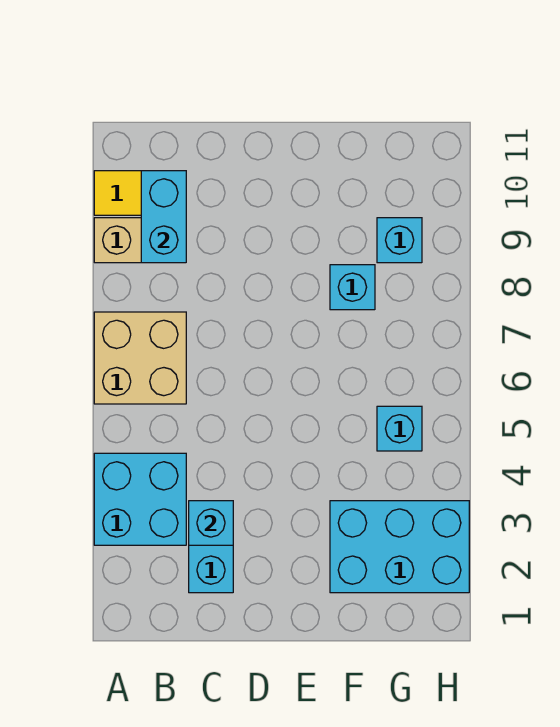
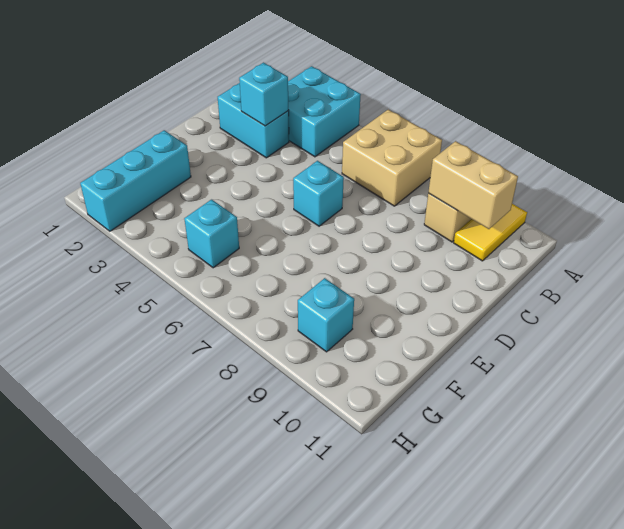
cyan brick B9:B10 level 2 -> tan brick B9:B10 level 2
cyan brick F2:H3 level 1 -> cyan brick F2:H2 level 1
cyan brick F8 level 1 -> cyan brick D6 level 1

